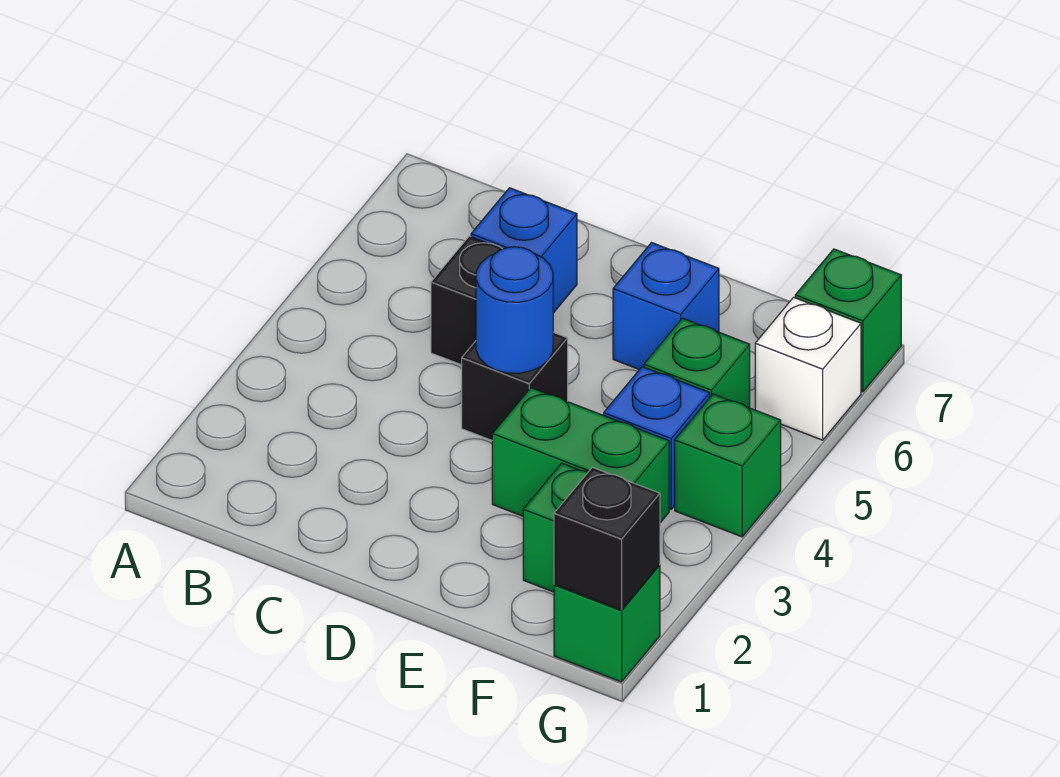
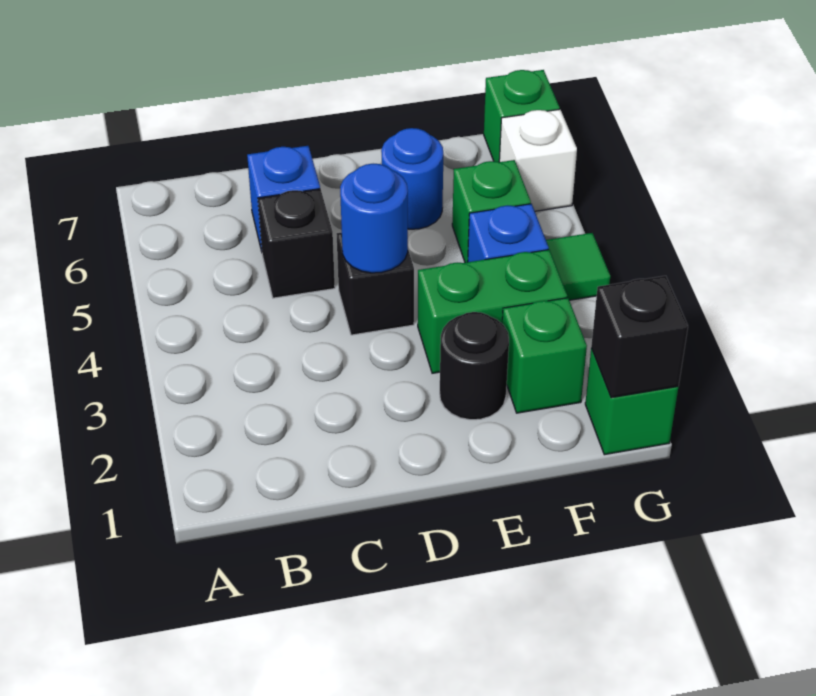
none -> black round brick E2 level 1
blue brick E6 level 1 -> blue round brick E6 level 1
green brick G4 level 1 -> green tile G4 level 1

